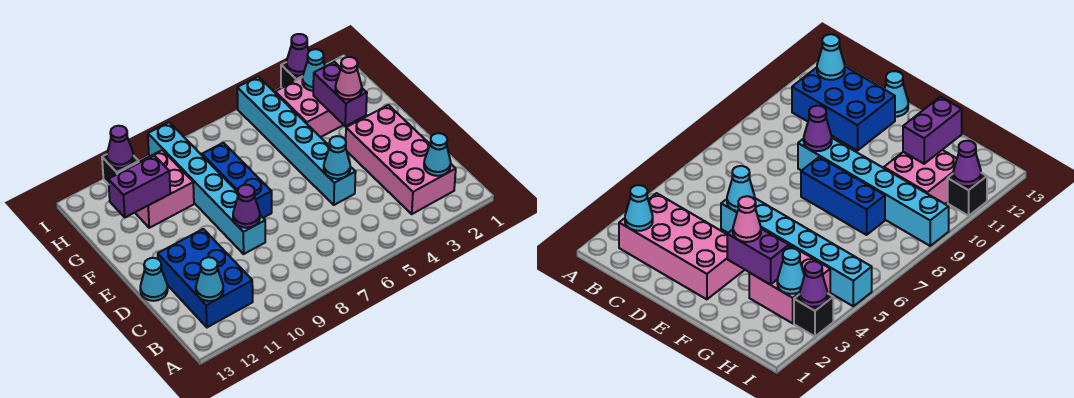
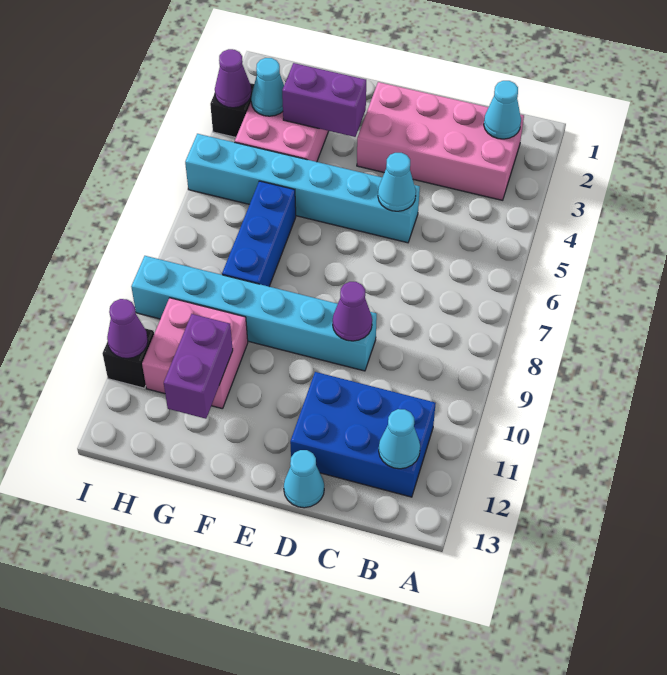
blue brick E8:G8 level 1 -> blue brick G6:G8 level 1
pink cone F3 level 3 -> none

